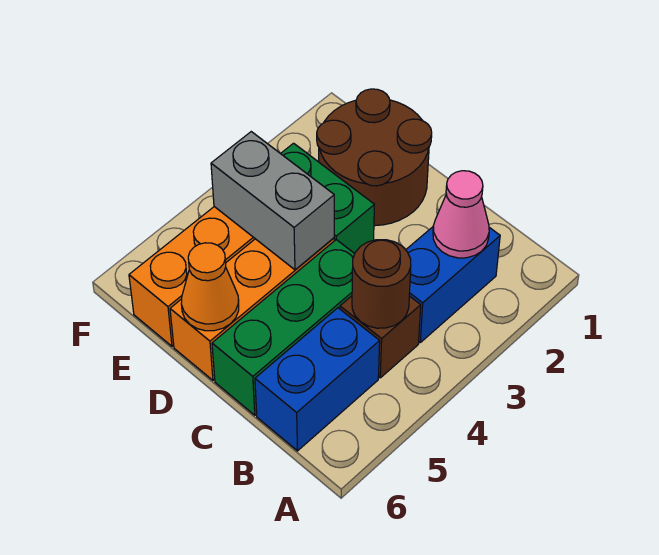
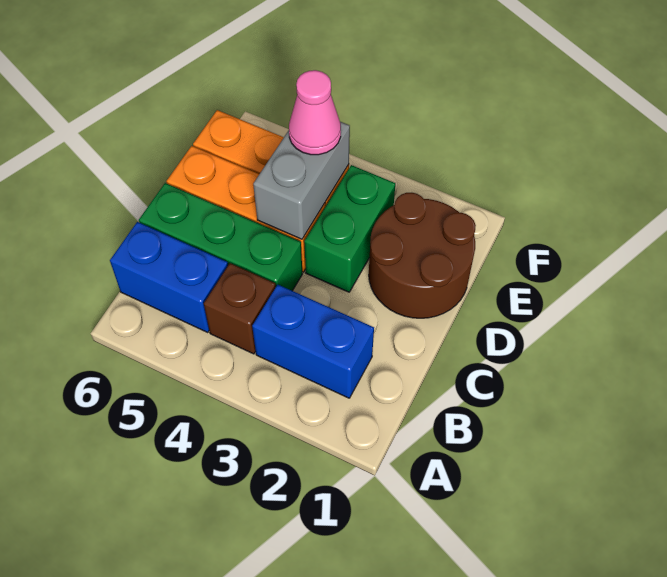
pink cone B2 level 2 -> pink cone E4 level 3
brown round brick B4 level 2 -> none
orange cone D6 level 2 -> none

